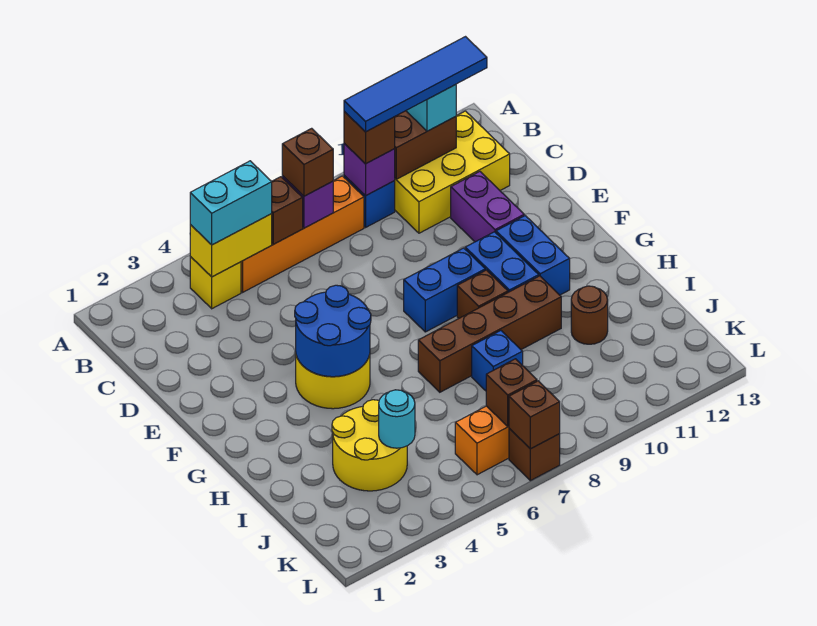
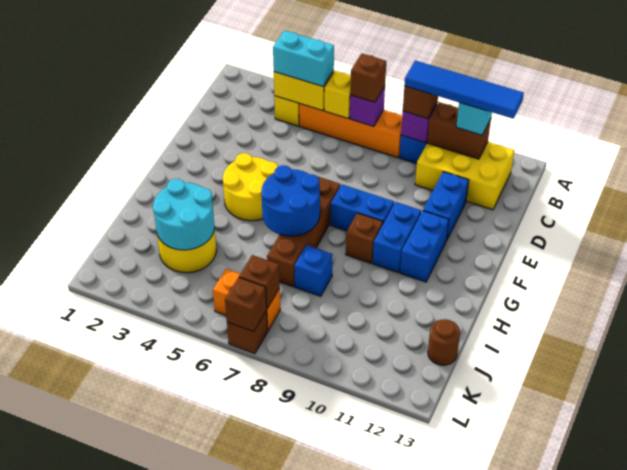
brown brick B6 level 2 -> yellow brick B6 level 2
purple brick D11:E11 level 1 -> blue brick D11:E11 level 1
blue round brick F4:G5 level 2 -> blue round brick G6:H7 level 2
brown brick H7:H10 level 1 -> brown brick F7:I7 level 1
brown round brick I11 level 1 -> brown round brick J13 level 1
cyan round brick J4 level 2 -> cyan round brick I3:J4 level 2

